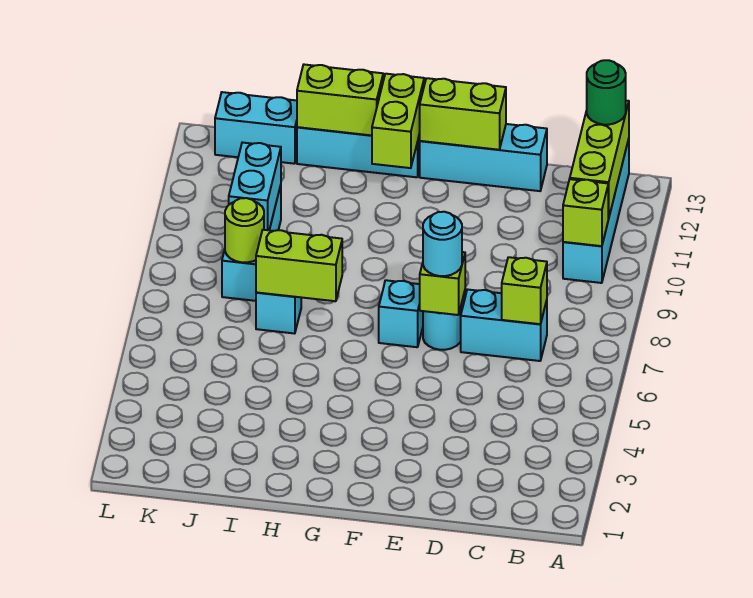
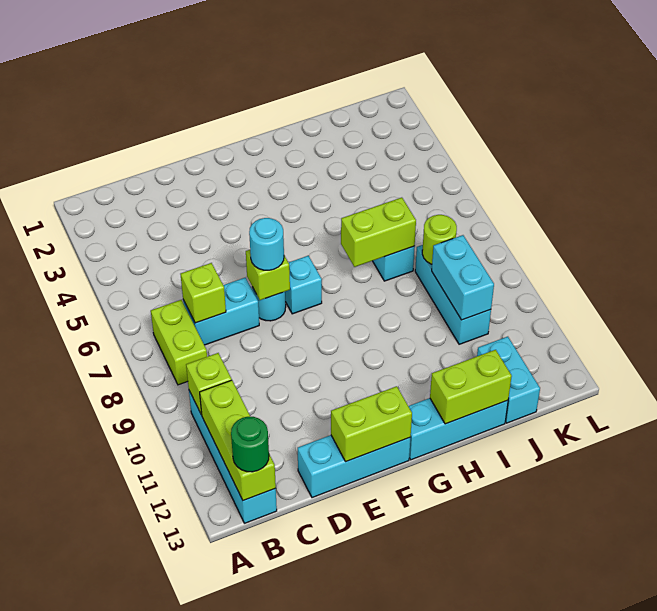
lime brick G12:G13 level 2 -> lime brick B7:B8 level 1
cyan brick J13:K13 level 1 -> cyan brick J12:J13 level 1

